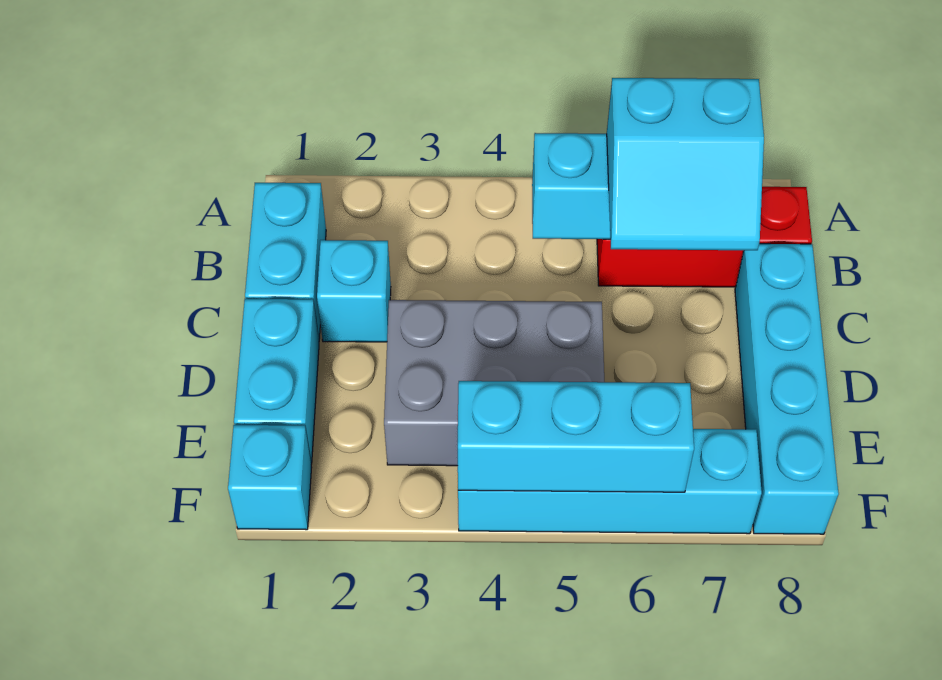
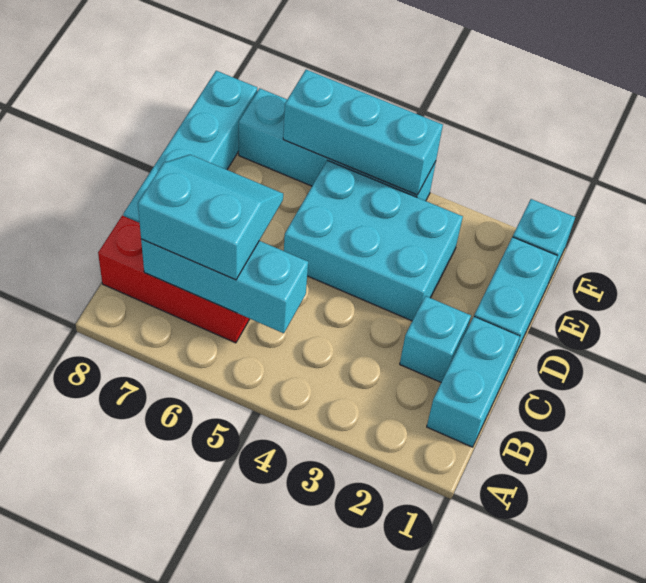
grey brick D3:E5 level 1 -> cyan brick D3:E5 level 1

